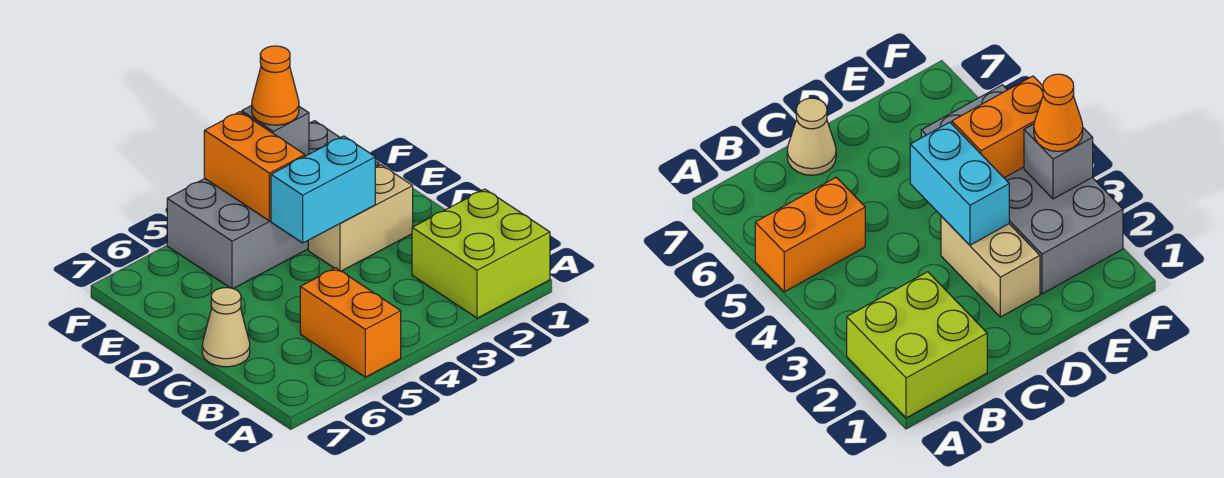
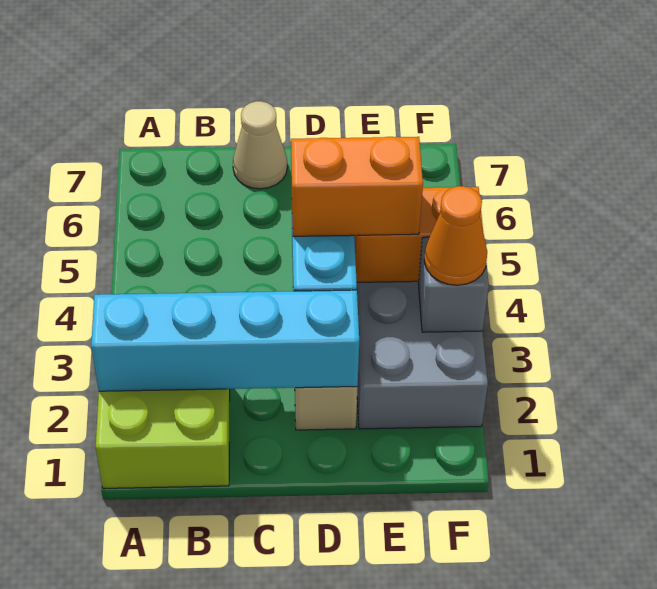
none -> cyan brick A2:D2 level 2
orange brick A5:B5 level 1 -> orange brick D4:E4 level 3

